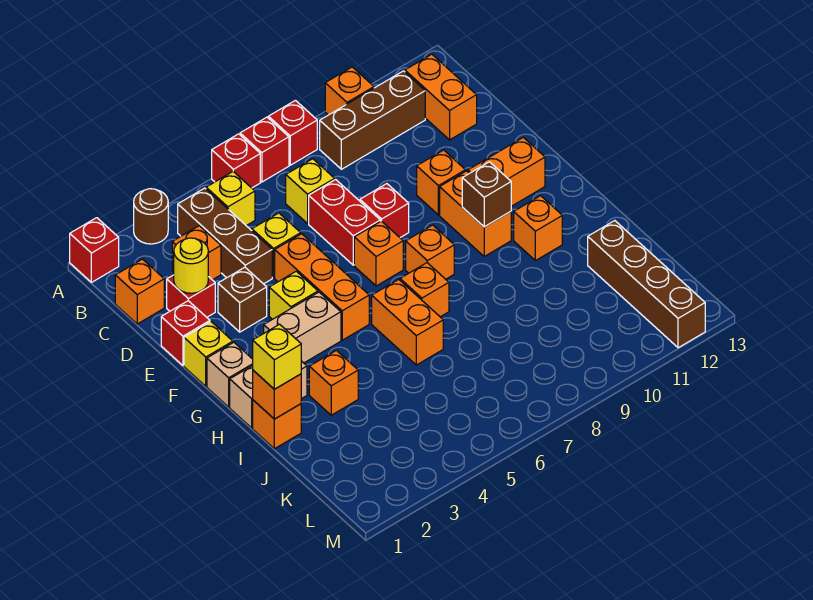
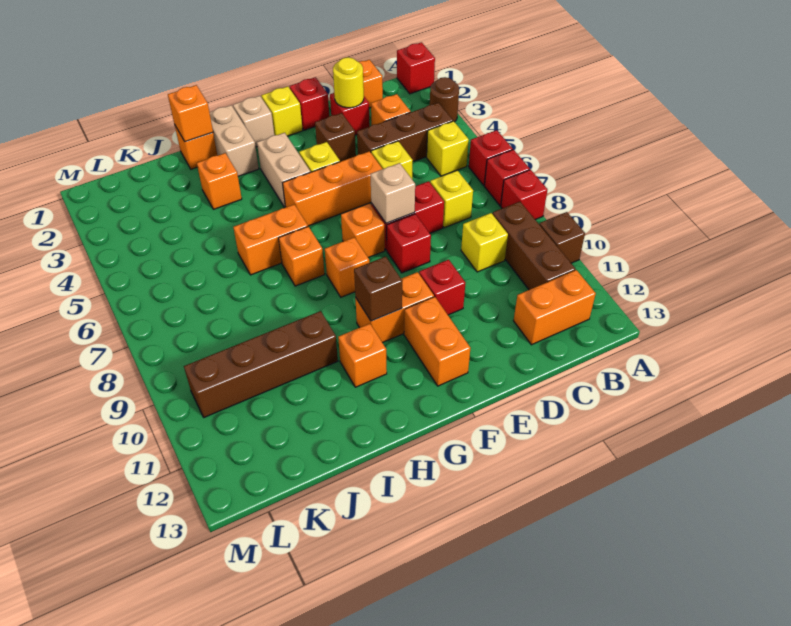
orange brick A10 level 1 -> brown brick A10 level 1
none -> tan brick E7 level 2
orange brick E10 level 1 -> red brick E10 level 1
yellow brick I1 level 3 -> yellow brick C9 level 1
brown brick J12:M12 level 1 -> brown brick I10:L10 level 1

